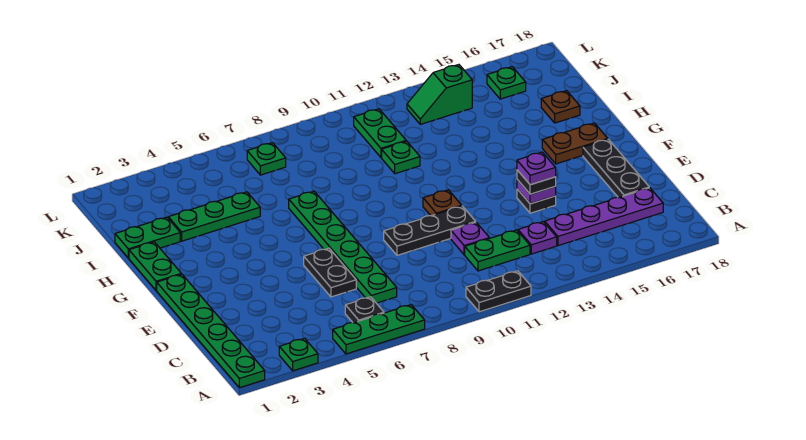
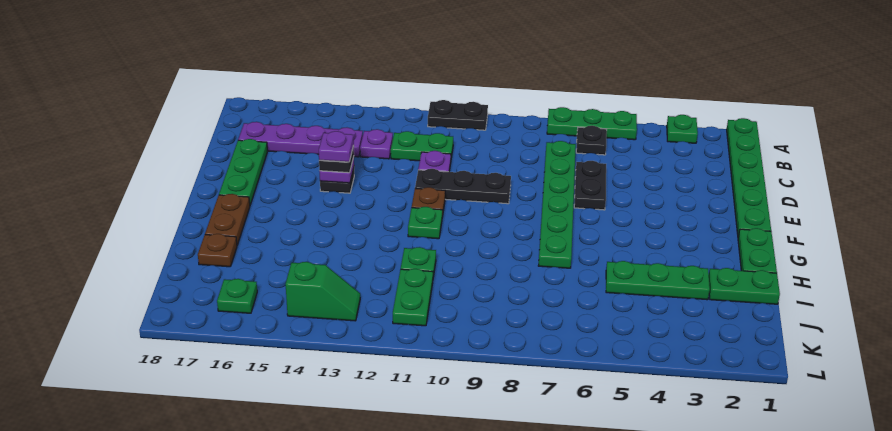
black plate D17:F17 level 1 -> green plate D17:F17 level 1
brown plate G16:G17 level 1 -> brown plate G17:H17 level 1
green plate K7 level 1 -> green plate G11 level 1

